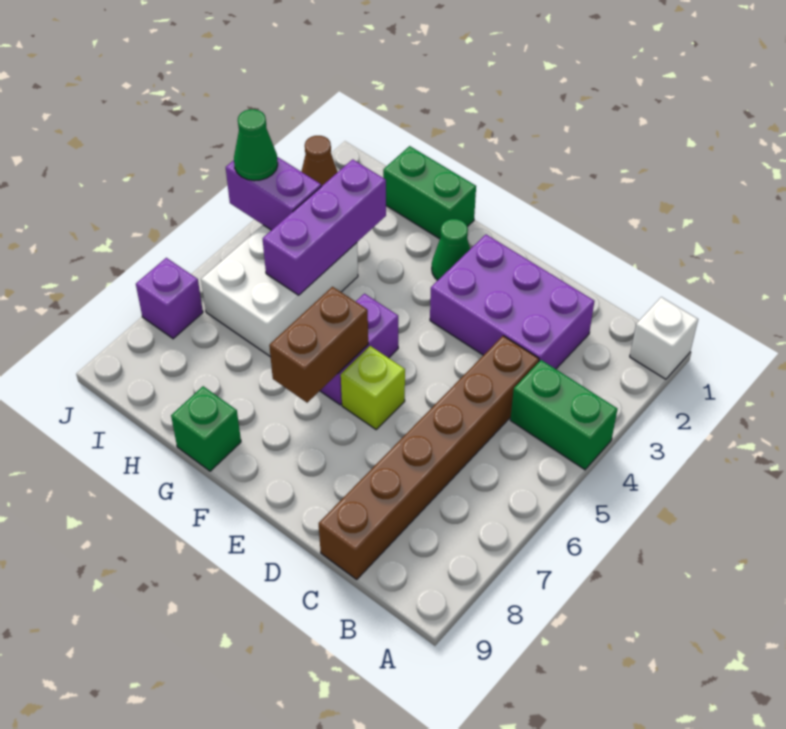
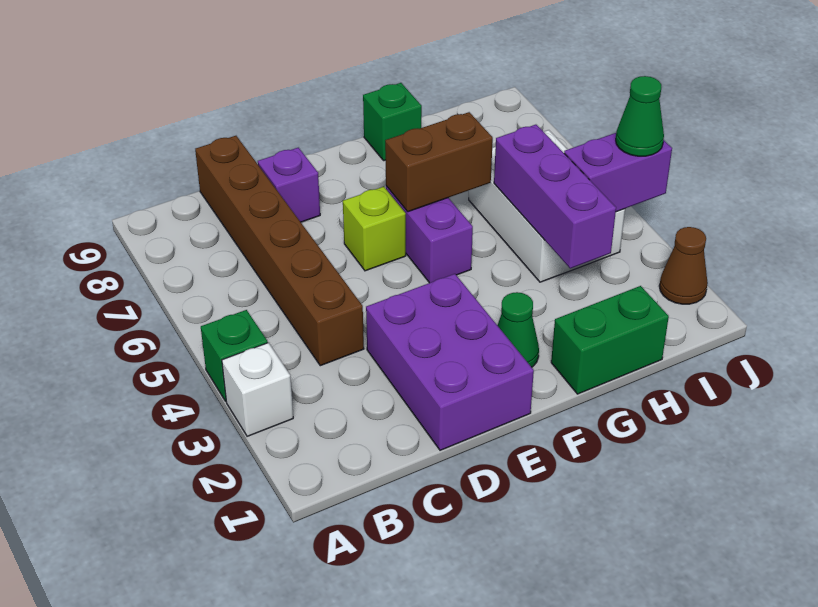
white brick A1 level 1 -> white brick A3 level 1
green brick A4:B4 level 1 -> green brick A4 level 1
purple brick C2:E3 level 1 -> purple brick D1:E3 level 1
brown brick F6:F7 level 2 -> brown brick F6:G6 level 2
purple brick J7 level 1 -> purple brick D8 level 1

